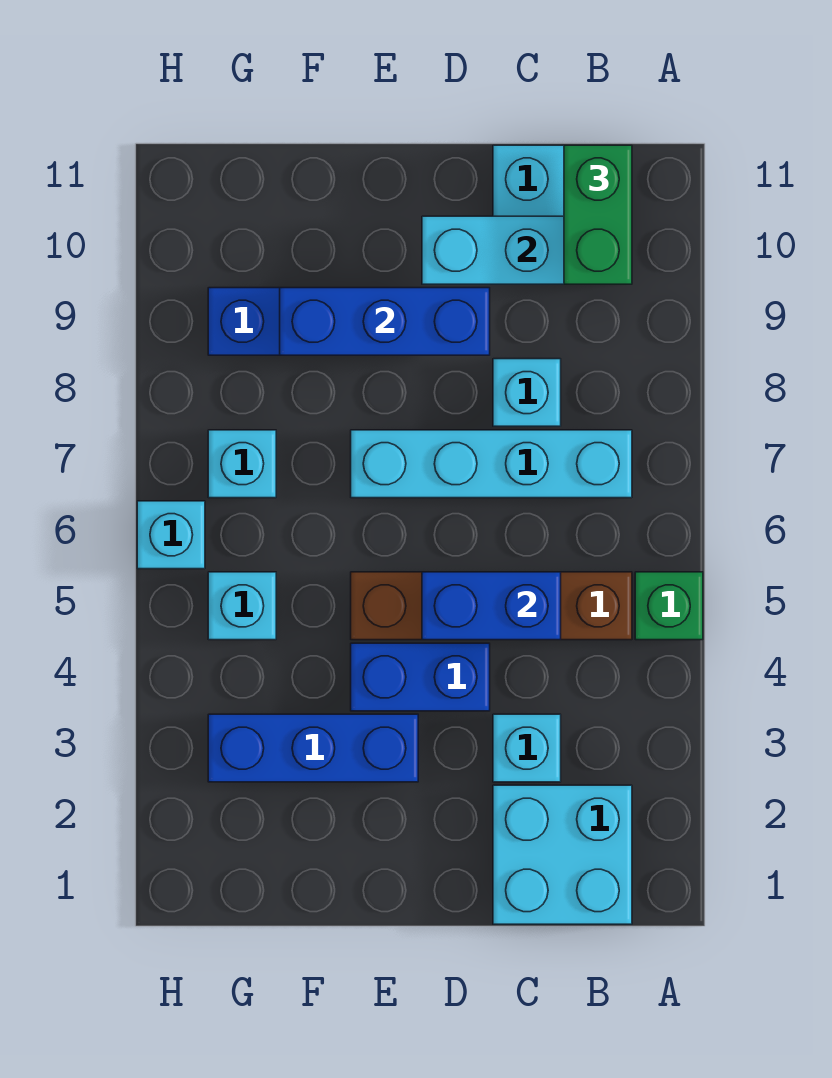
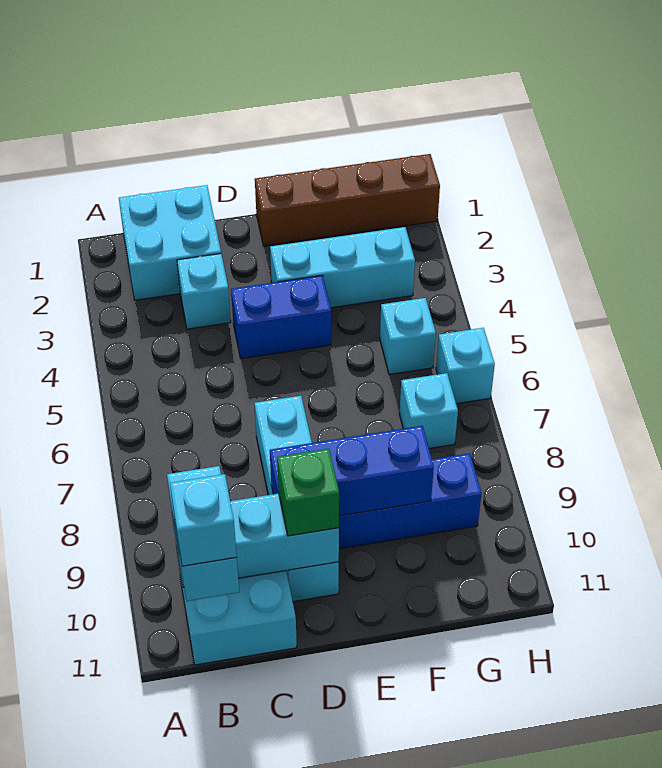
green brick A5 level 1 -> green brick D10 level 3
brown brick B5:E5 level 1 -> brown brick E1:H1 level 1
cyan brick B7:E7 level 1 -> cyan brick D7:D10 level 1
green brick B10:B11 level 3 -> cyan brick B10:B11 level 3
blue brick C5:D5 level 2 -> none
cyan brick C8 level 1 -> cyan brick B11 level 4
blue brick E3:G3 level 1 -> cyan brick E3:G3 level 1

